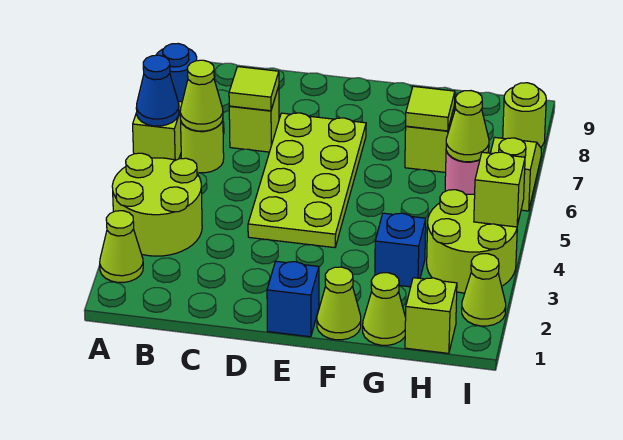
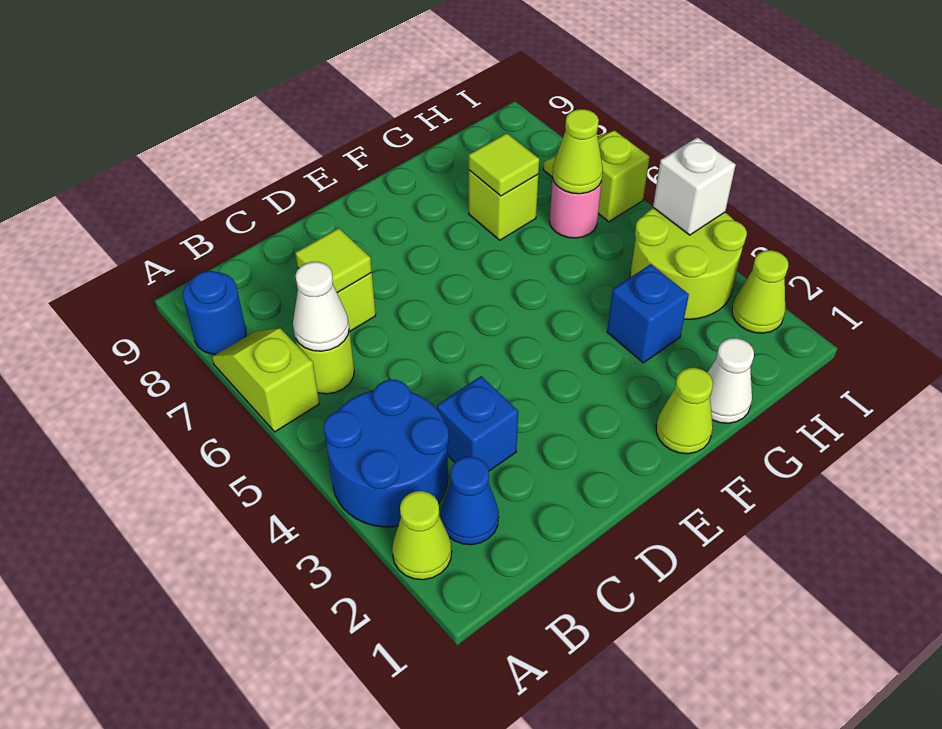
lime round brick A3:B4 level 1 -> blue round brick A3:B4 level 1
blue cone A6 level 2 -> blue cone B2 level 1
lime cone B6 level 2 -> white cone B6 level 2
lime plate D4:E7 level 1 -> none
blue brick E1 level 1 -> blue brick C3 level 1
lime cone G1 level 1 -> white cone G1 level 1
lime brick H1 level 1 -> none
lime brick I4 level 2 -> white brick I4 level 2
lime round brick I8 level 1 -> none

